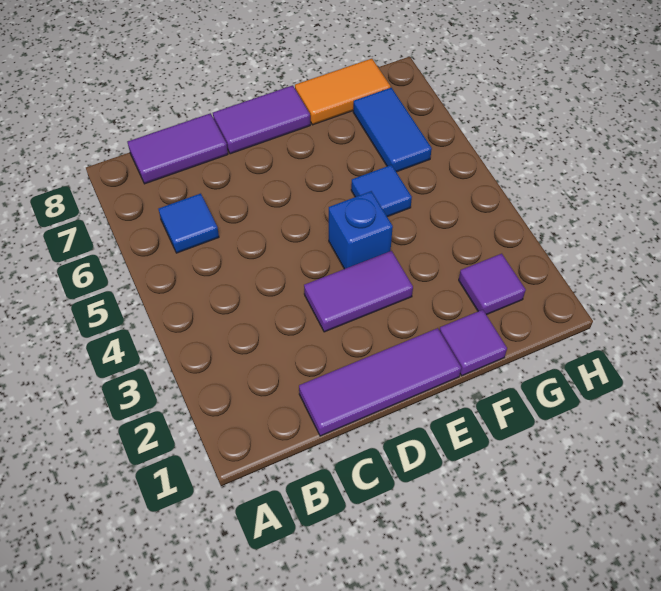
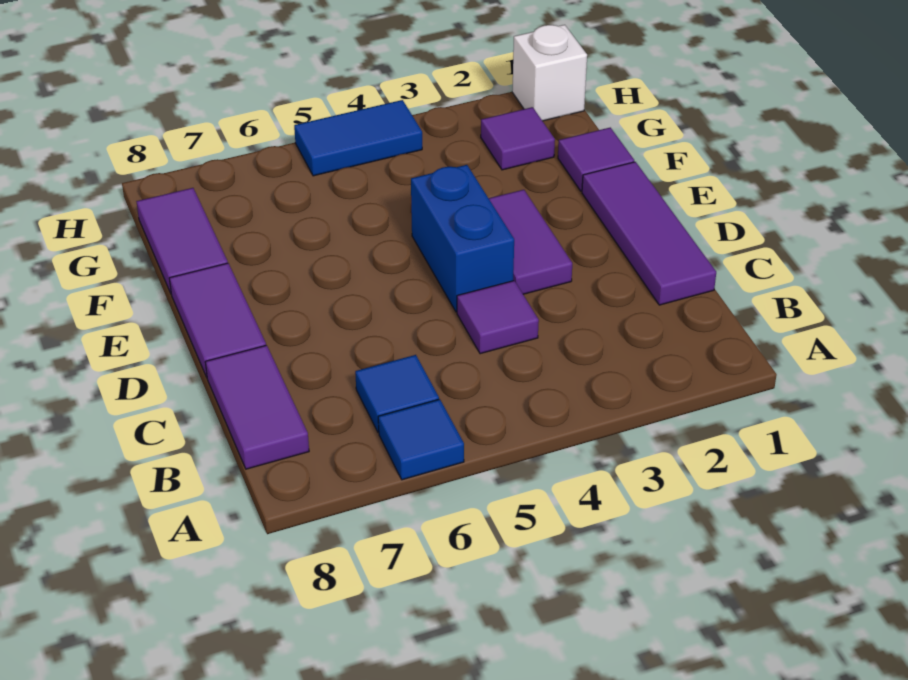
none -> purple tile C4 level 1
blue brick E4 level 1 -> blue brick D4:E4 level 1
blue tile F5 level 1 -> blue tile A6 level 1
orange tile F8:G8 level 1 -> purple tile F8:G8 level 1
blue tile G6:G7 level 1 -> blue tile H4:H5 level 1
none -> white brick H1 level 1

